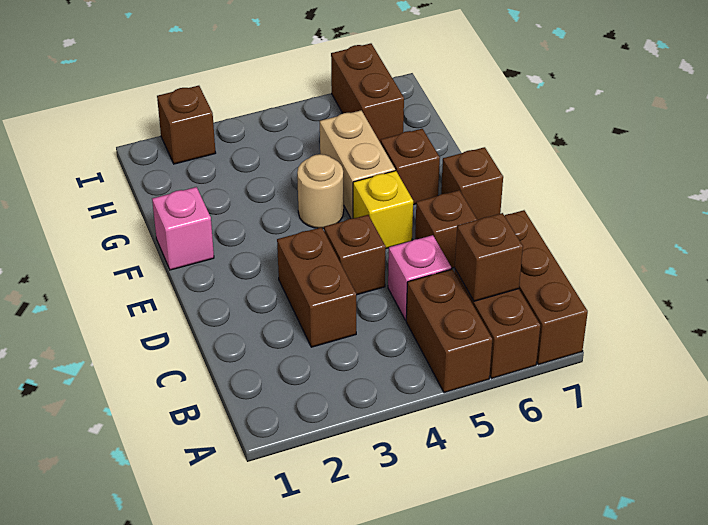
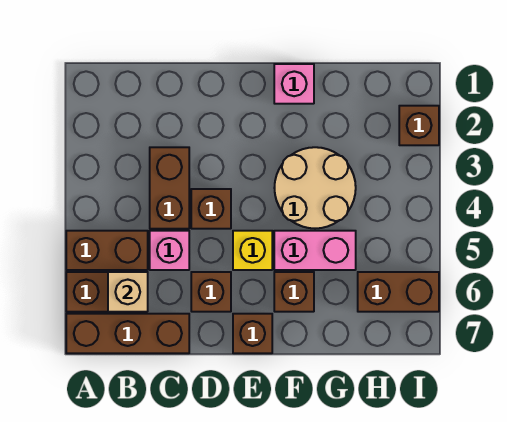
brown brick B6 level 2 -> tan brick B6 level 2
brown brick C3:D3 level 1 -> brown brick C3:C4 level 1
tan round brick F4 level 1 -> tan round brick F3:G4 level 1
tan brick F5:G5 level 1 -> pink brick F5:G5 level 1

